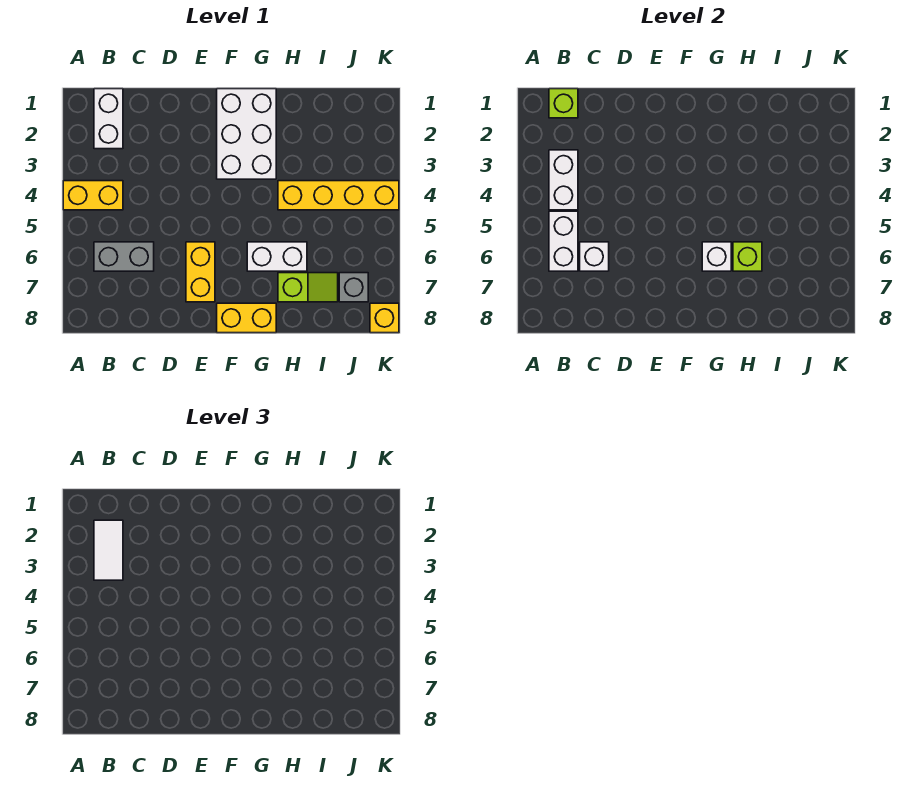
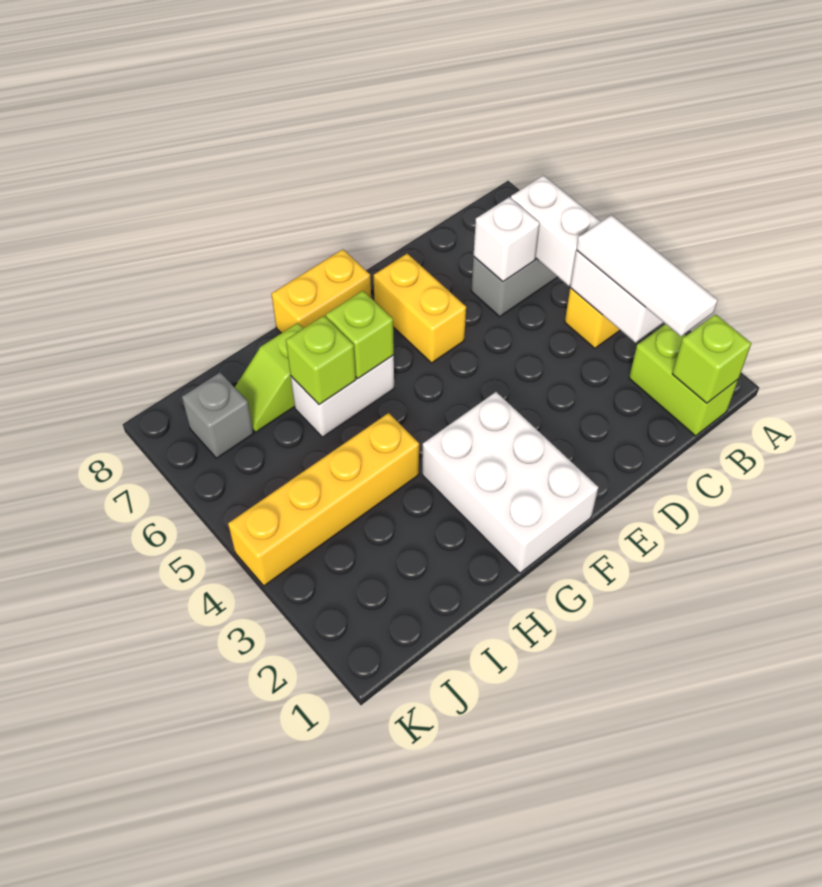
white brick B1:B2 level 1 -> lime brick B1:B2 level 1
white tile B2:B3 level 3 -> white tile B2:B4 level 3
white brick G6 level 2 -> lime brick G6 level 2
yellow brick K8 level 1 -> none

